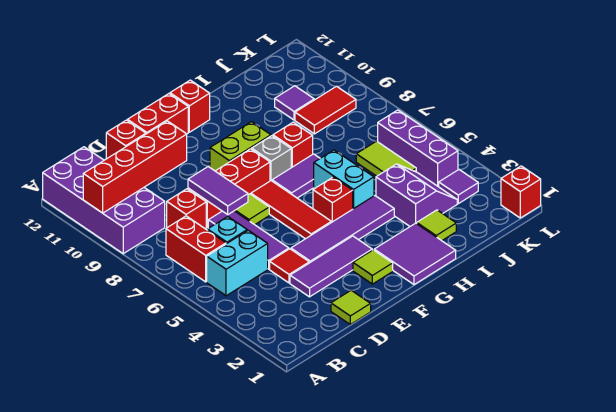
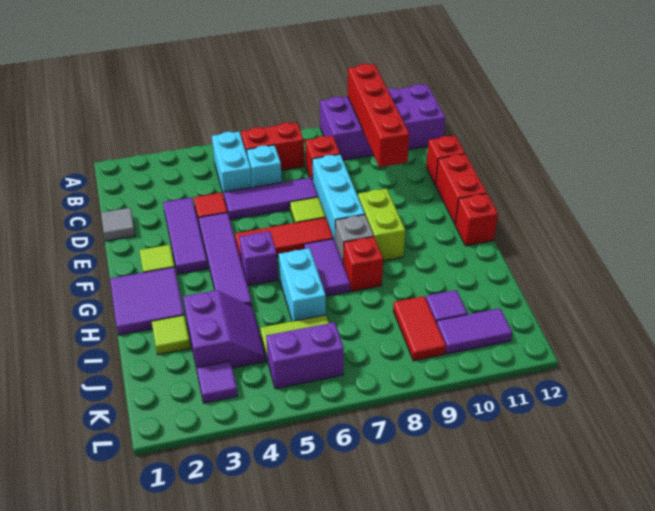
lime tile D1 level 1 -> grey tile D1 level 1
purple tile D7:D8 level 2 -> purple tile K10:K11 level 1
red brick D8:F8 level 1 -> cyan brick D8:F8 level 1
red brick G5 level 1 -> purple brick G5 level 1
cyan brick H5:H6 level 1 -> cyan brick H6:I6 level 1
purple slope I3:J4 level 1 top I -> purple slope I3:J4 level 1 top 3
purple brick K4:K6 level 1 -> purple brick K5:K6 level 1
red brick L1 level 1 -> none

